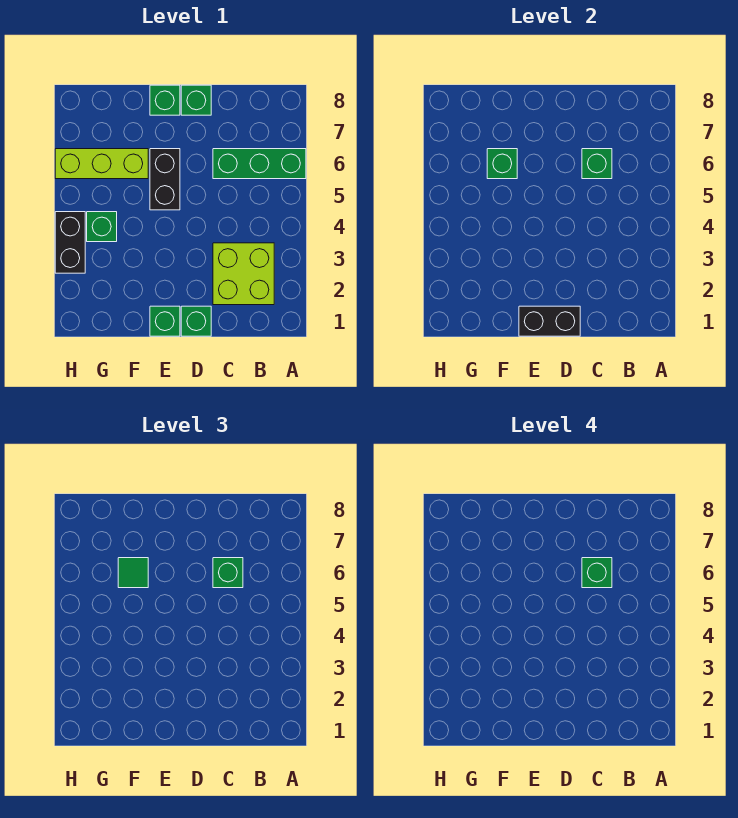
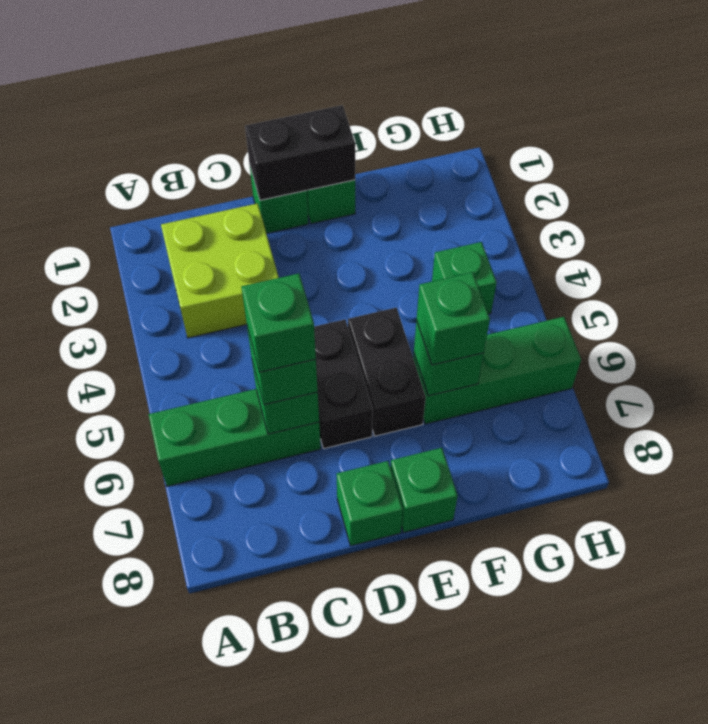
lime brick F6:H6 level 1 -> green brick F6:H6 level 1
green tile F6 level 3 -> green brick F6 level 3
black brick H3:H4 level 1 -> black brick D5:D6 level 1

